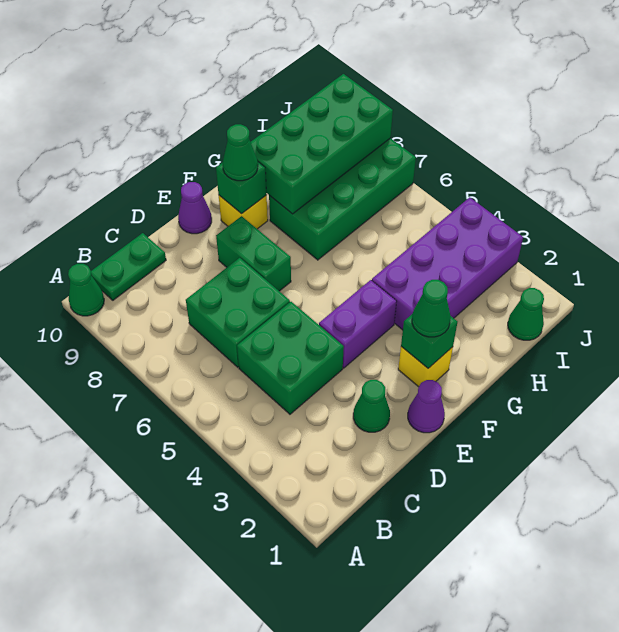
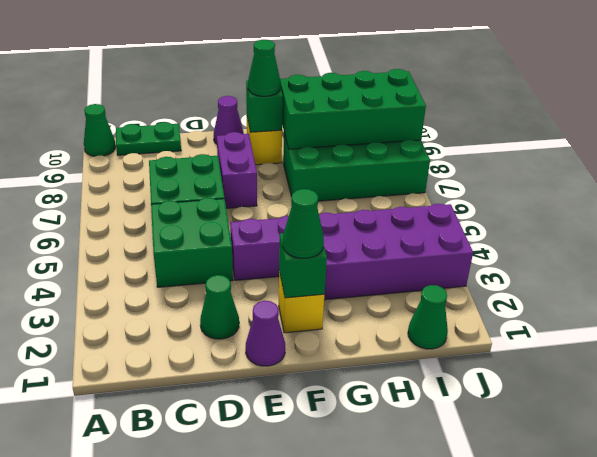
green brick E7:E8 level 1 -> purple brick E7:E8 level 1

